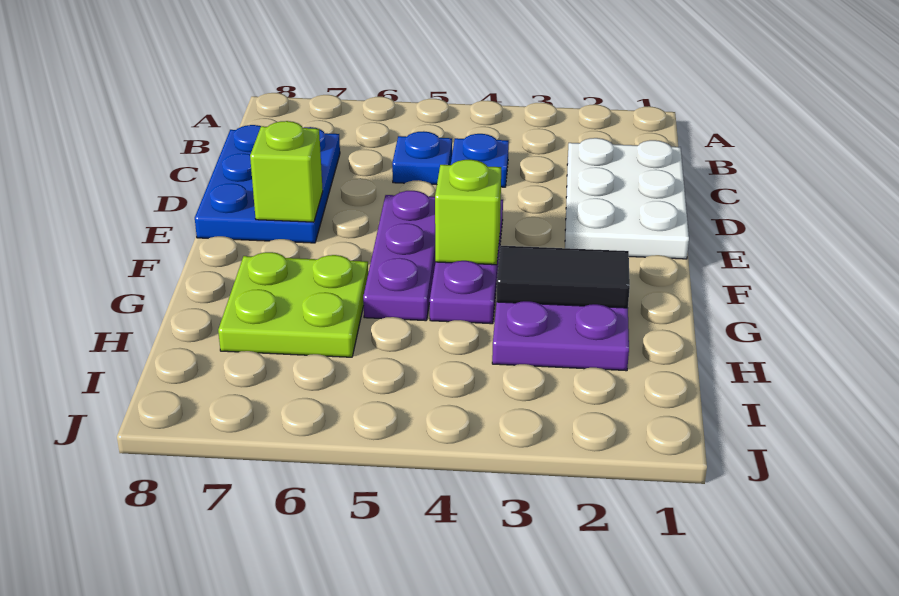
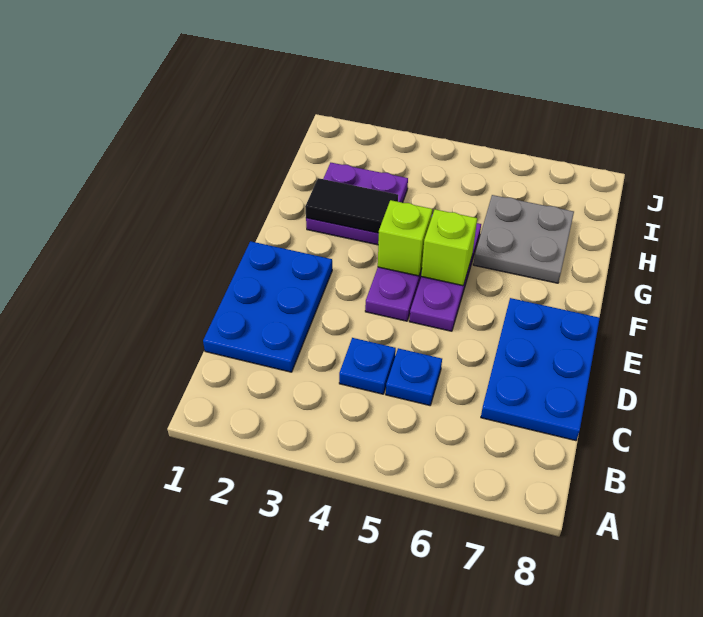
white plate C1:E2 level 1 -> blue plate C1:E2 level 1
lime brick E7 level 2 -> lime brick F5 level 2
lime plate G6:H7 level 1 -> grey plate G6:H7 level 1

